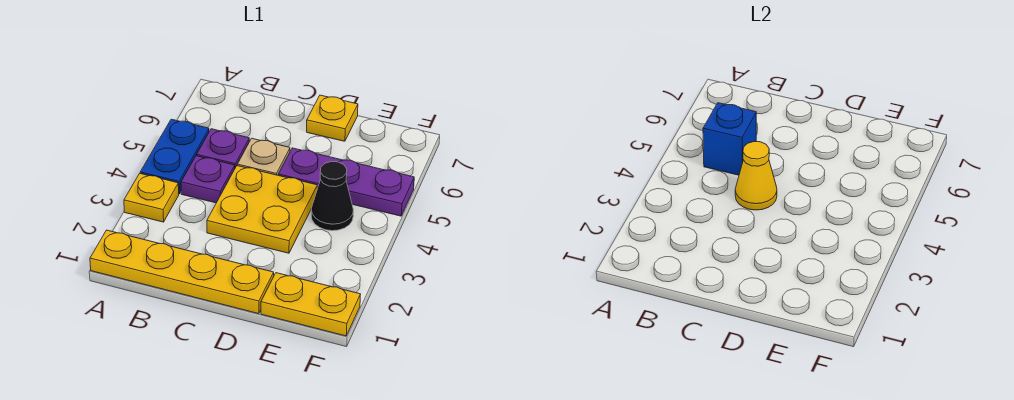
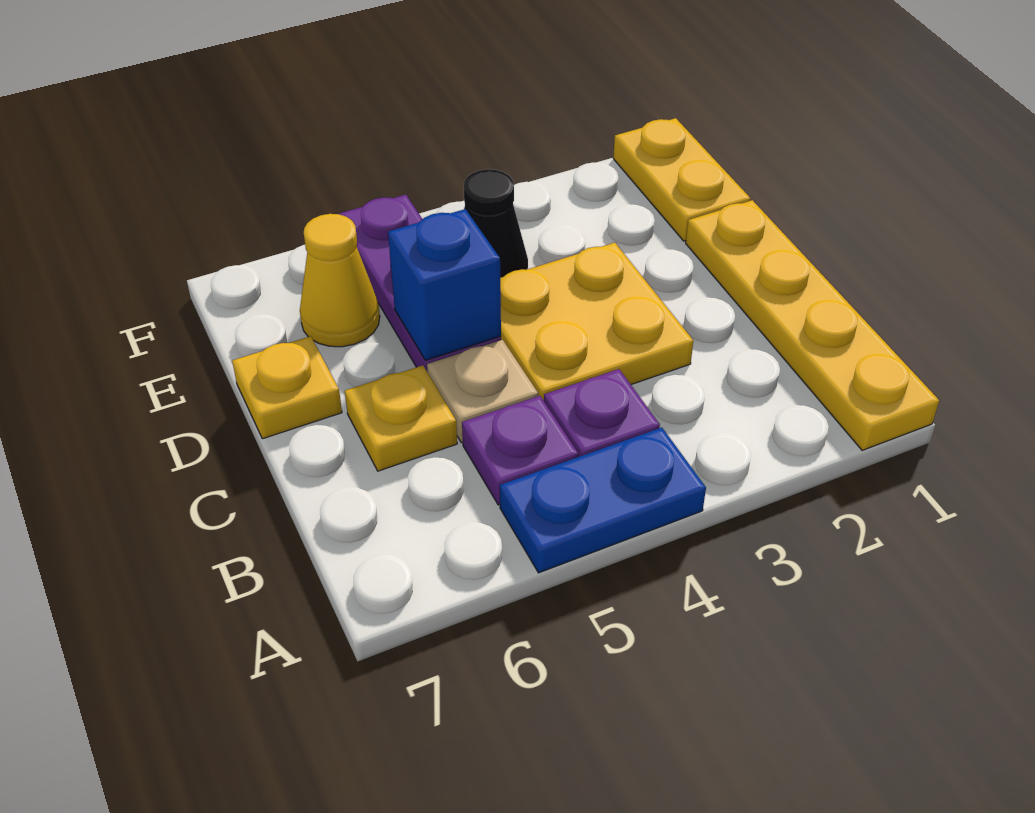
yellow plate A3 level 1 -> yellow plate C6 level 1
blue brick B5 level 2 -> blue brick D5 level 2
yellow cone C4 level 2 -> yellow cone E6 level 1

